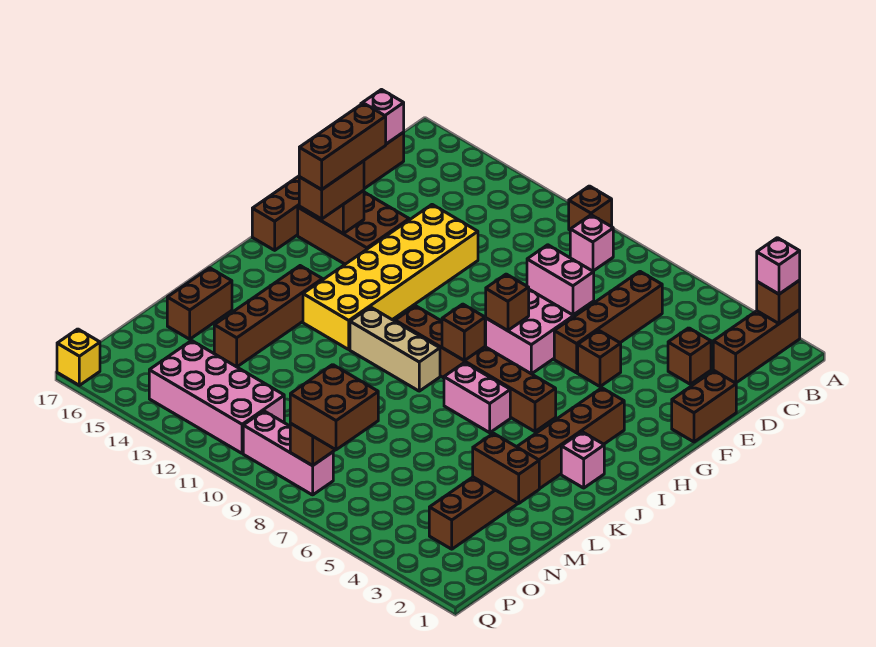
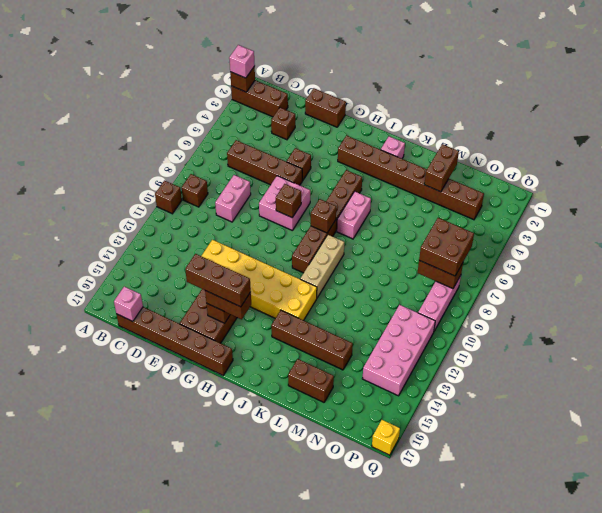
pink brick B9 level 1 -> brown brick B9 level 1

